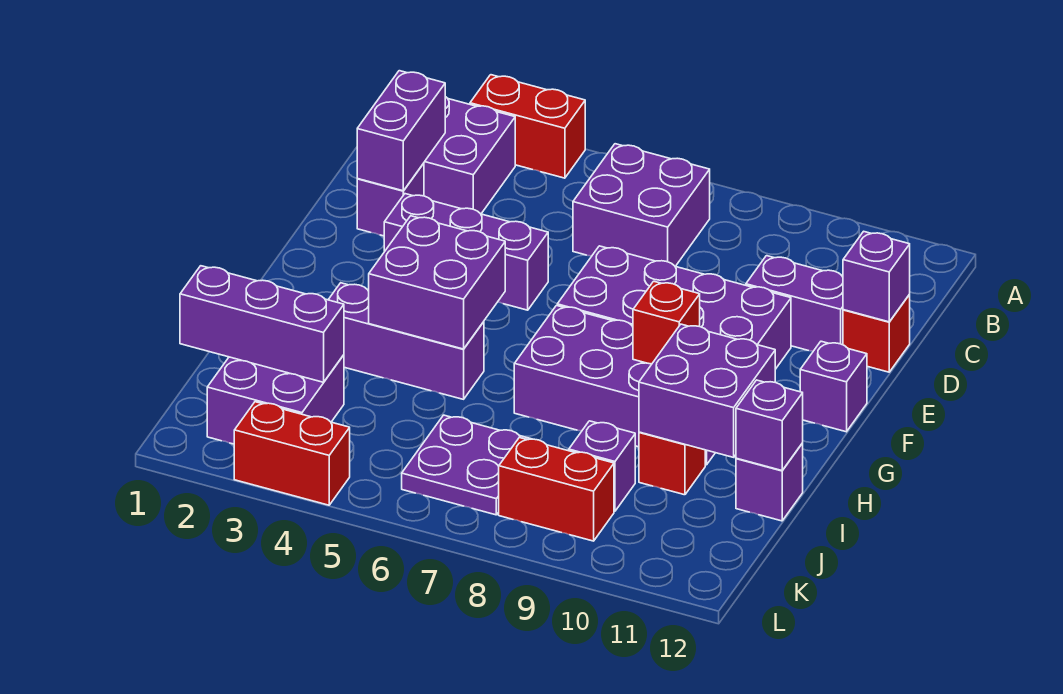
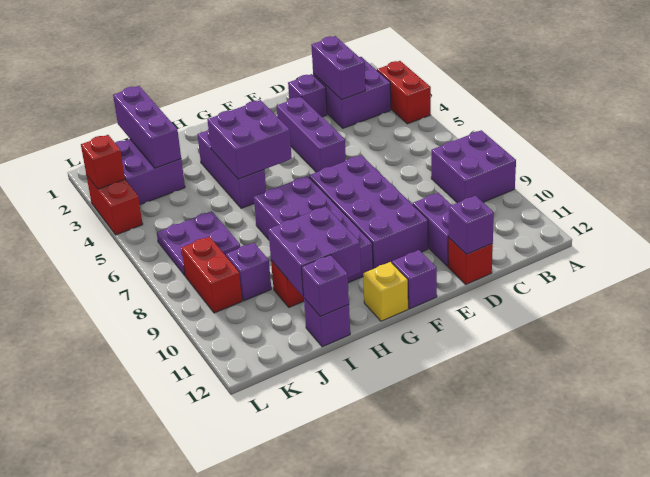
purple brick B6:C7 level 1 -> purple brick A8:B9 level 1
purple brick C2:D2 level 2 -> purple brick C2:C3 level 2
red brick G9 level 2 -> red brick L3 level 2
none -> yellow brick G12 level 1

